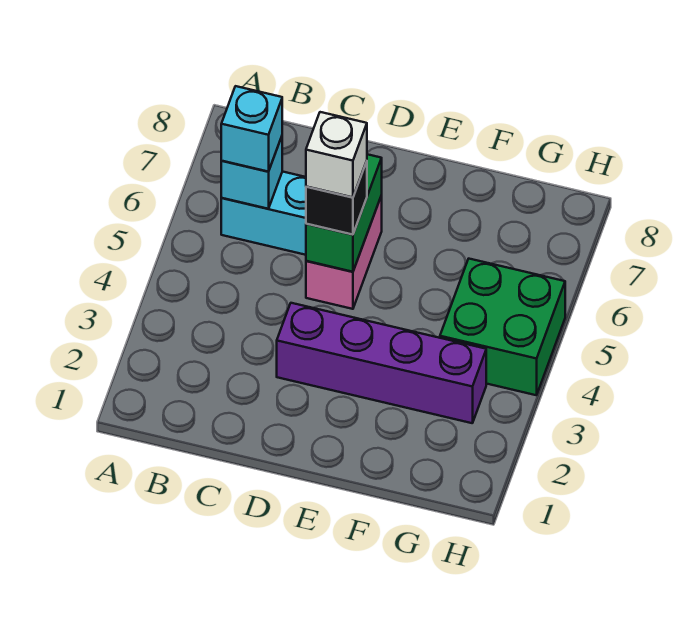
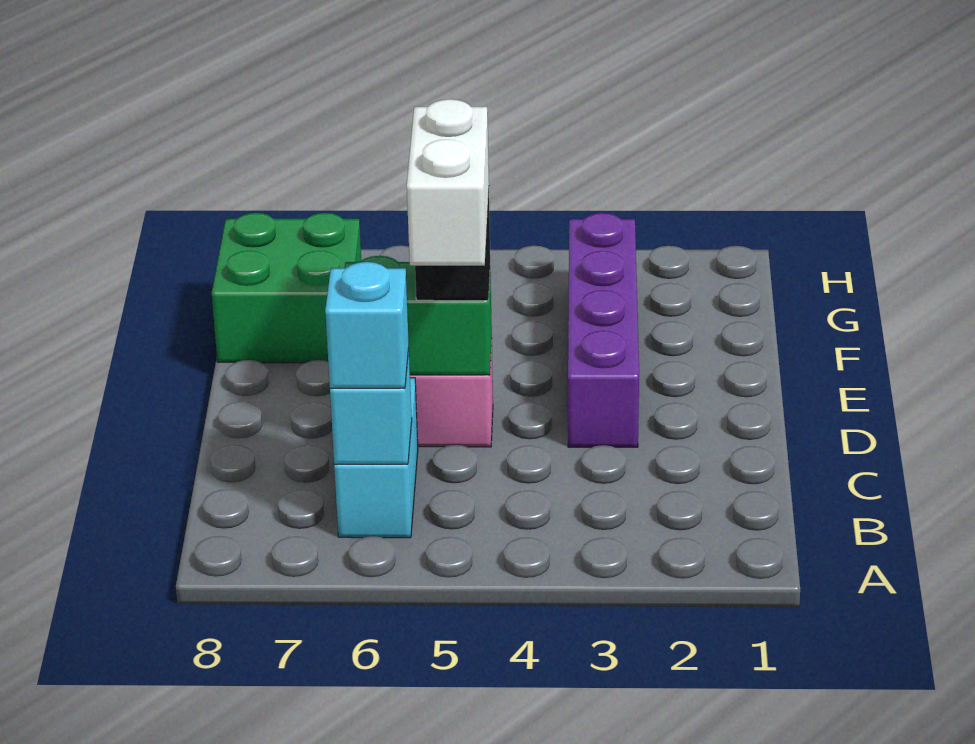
white brick D5 level 4 -> white brick C5:D5 level 4
green brick G4:H5 level 1 -> green brick F7:G8 level 1

